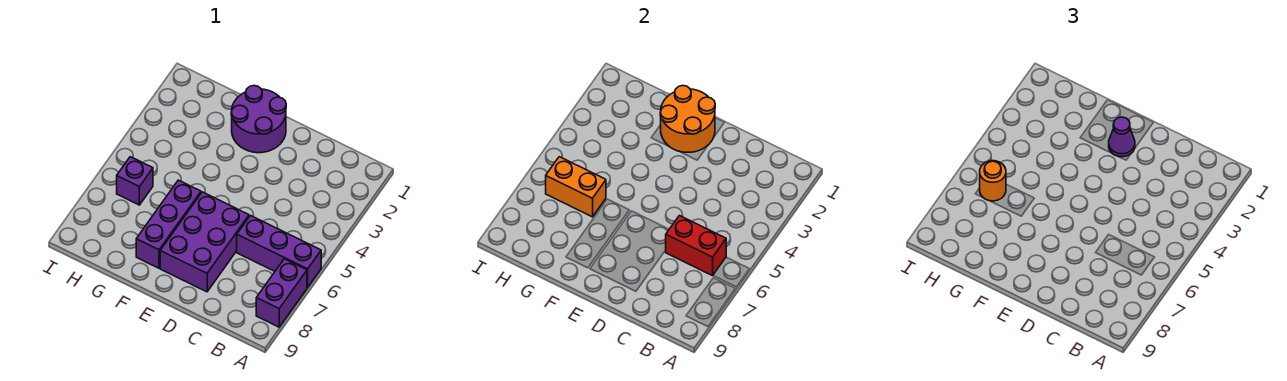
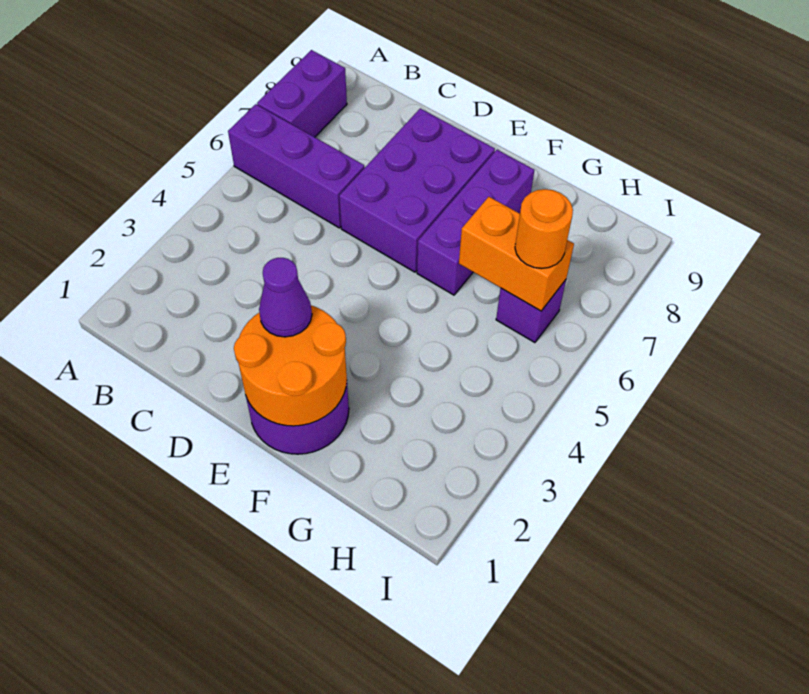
red brick B6:C6 level 2 -> none

